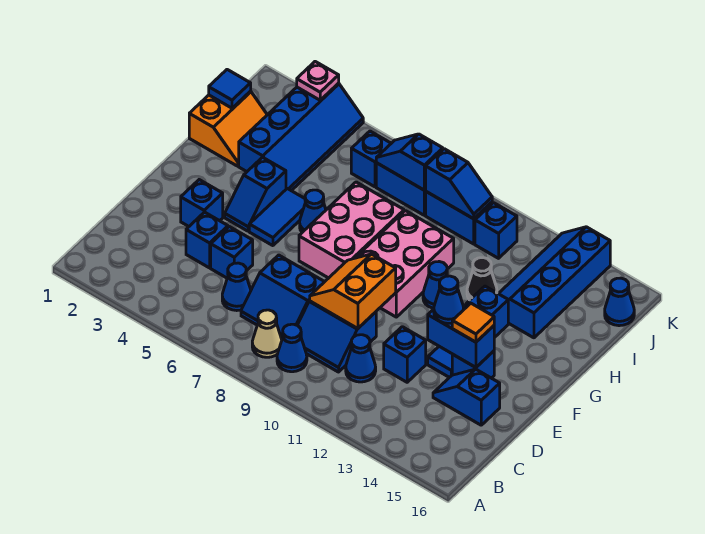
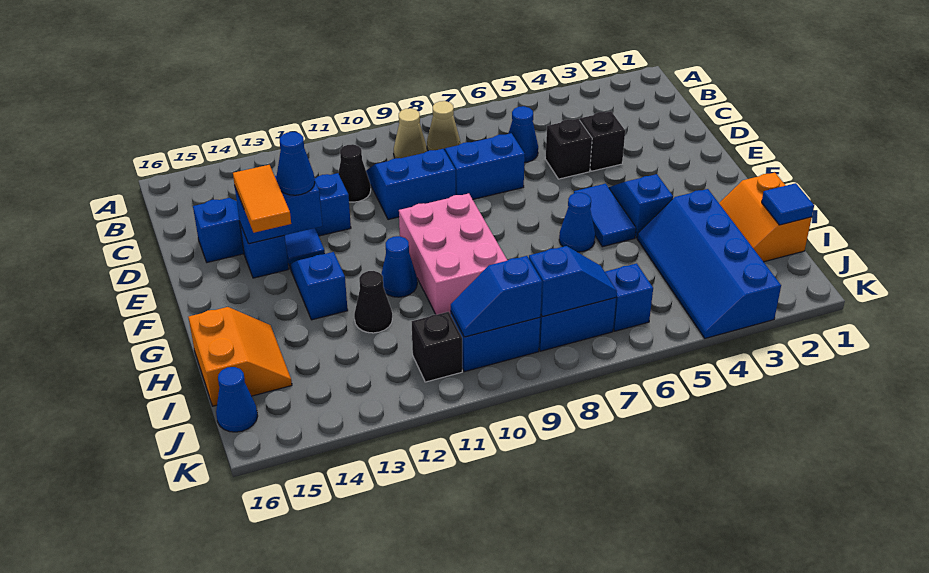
blue cone B9 level 1 -> tan cone B9 level 1
blue cone C11 level 1 -> black cone C11 level 1
blue brick D4 level 1 -> black brick D4 level 1
blue brick D5 level 1 -> black brick D5 level 1
orange slope D9:E10 level 2 top 10 -> orange slope H15:I16 level 1 top 16
blue brick E3 level 1 -> none
orange tile E14 level 3 -> orange tile E14:F14 level 3
pink brick F7:H8 level 1 -> none
blue slope H13:K14 level 1 top 14 -> none
blue brick J11 level 1 -> black brick J11 level 1
pink plate K3 level 2 -> none

